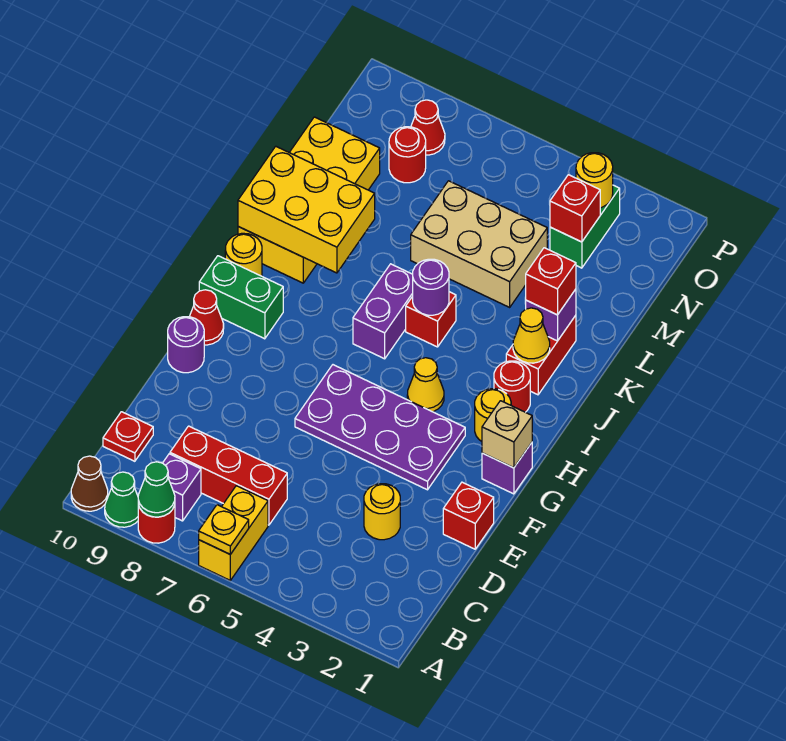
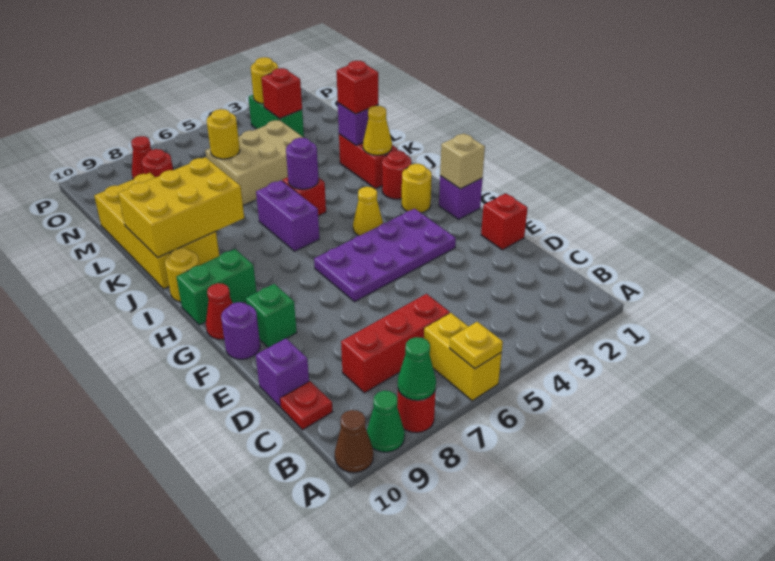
purple brick B8 level 1 -> purple brick D10 level 1
yellow round brick D3 level 1 -> yellow round brick M6 level 2
none -> green brick F9 level 1

